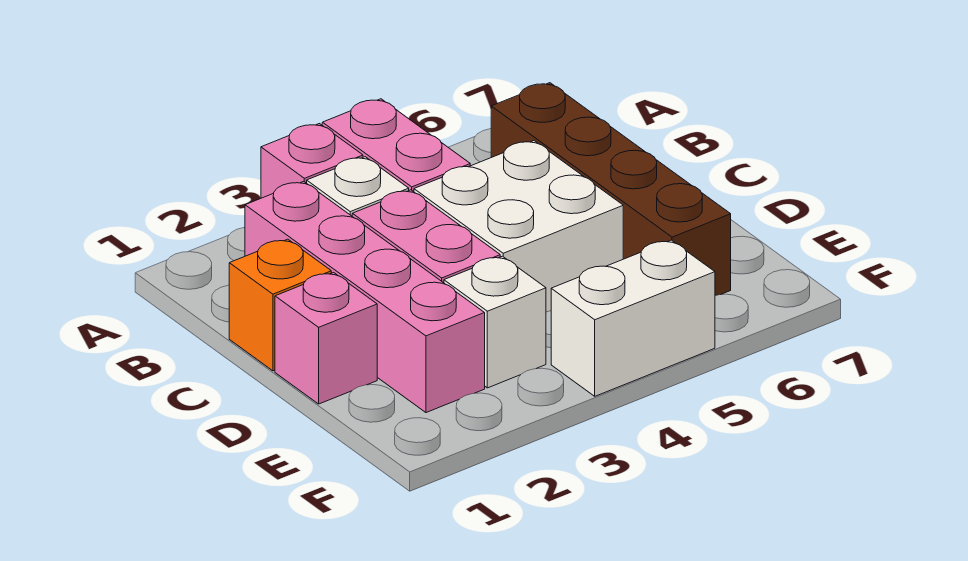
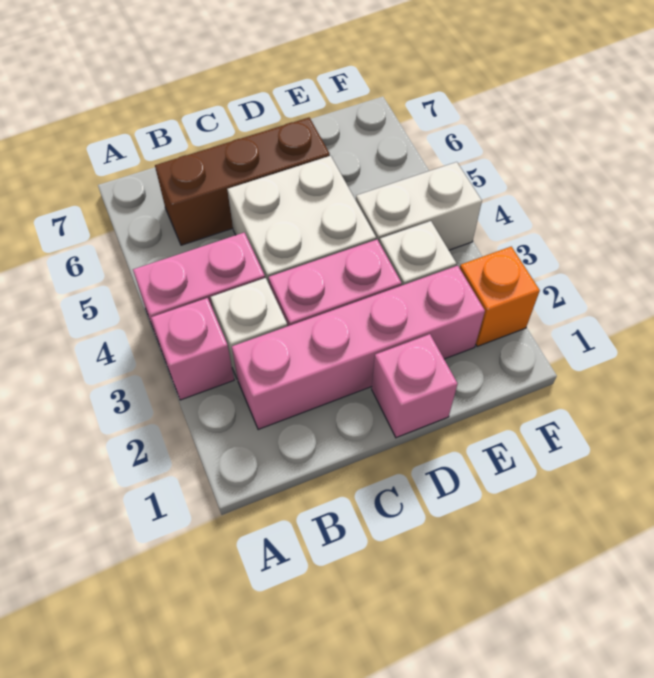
brown brick B6:E6 level 1 -> brown brick B6:D6 level 1
orange brick C1 level 1 -> orange brick F2 level 1
white brick F4:F5 level 1 -> white brick E4:F4 level 1

